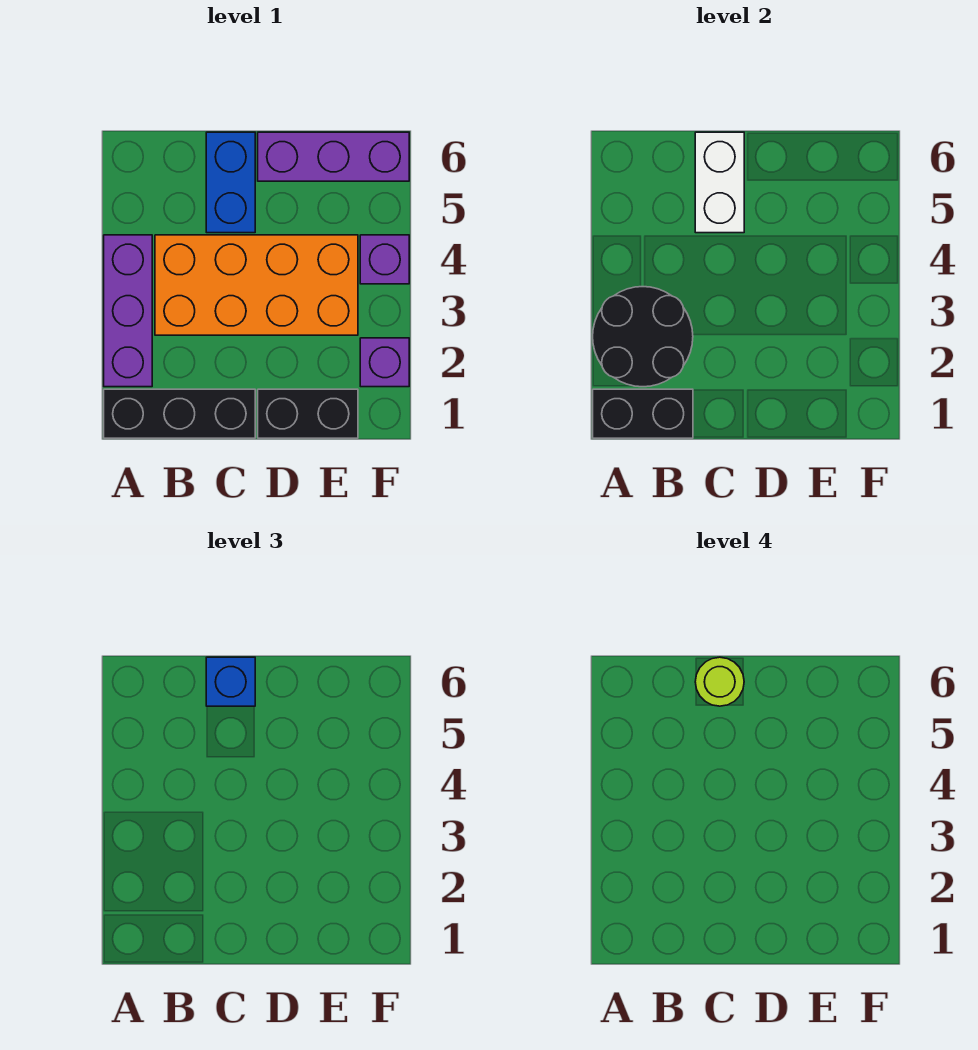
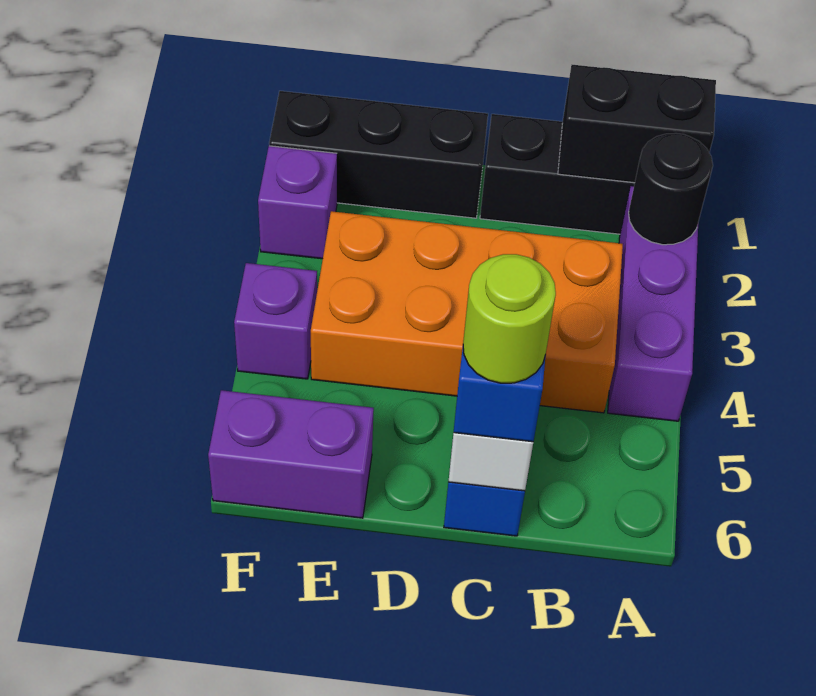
black round brick A2:B3 level 2 -> black round brick A2 level 2
black brick D1:E1 level 1 -> black brick D1:F1 level 1
purple brick D6:F6 level 1 -> purple brick E6:F6 level 1

